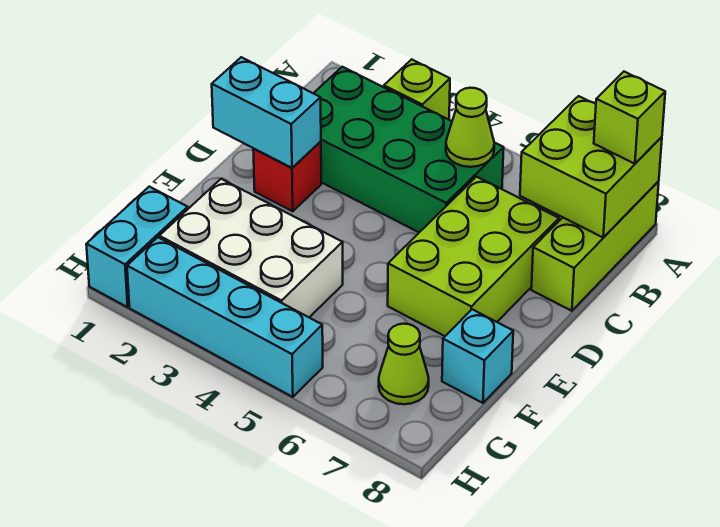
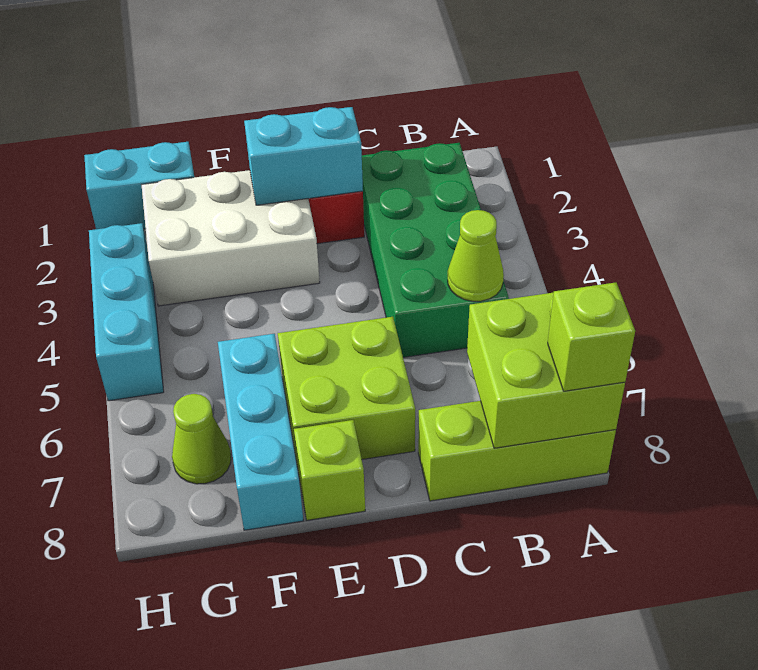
lime brick A3 level 1 -> lime brick E8 level 1
lime brick C6:E7 level 1 -> lime brick D6:E7 level 1
cyan brick D1:D2 level 2 -> cyan brick D2:E2 level 2
white brick F2:G4 level 1 -> white brick E2:G3 level 1
cyan brick F8 level 1 -> cyan brick F6:F8 level 1
cyan brick H2:H5 level 1 -> cyan brick H3:H5 level 1

